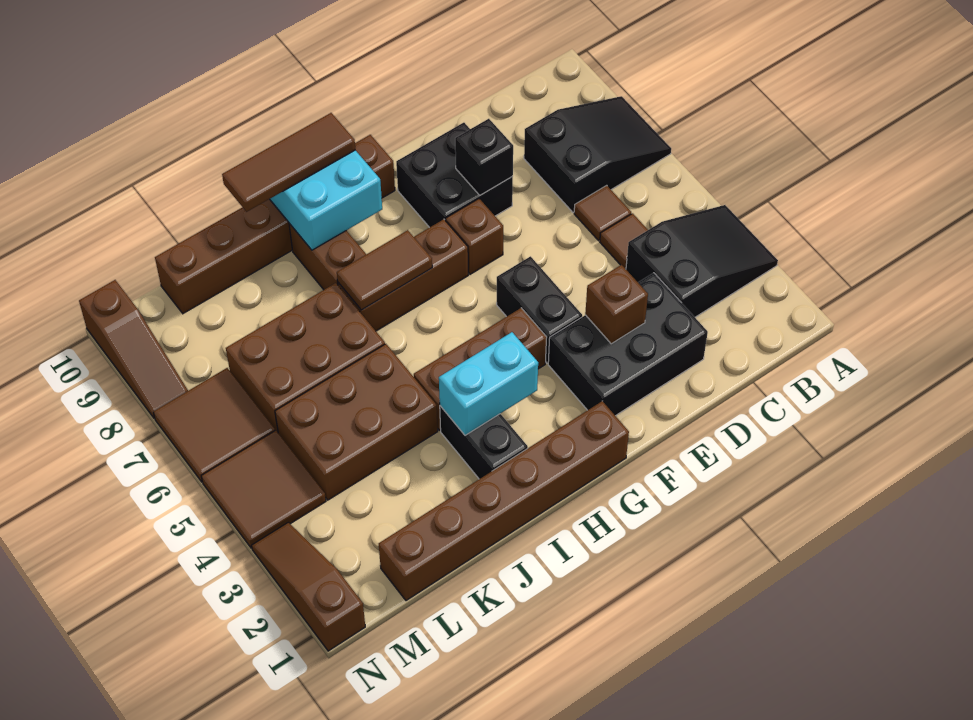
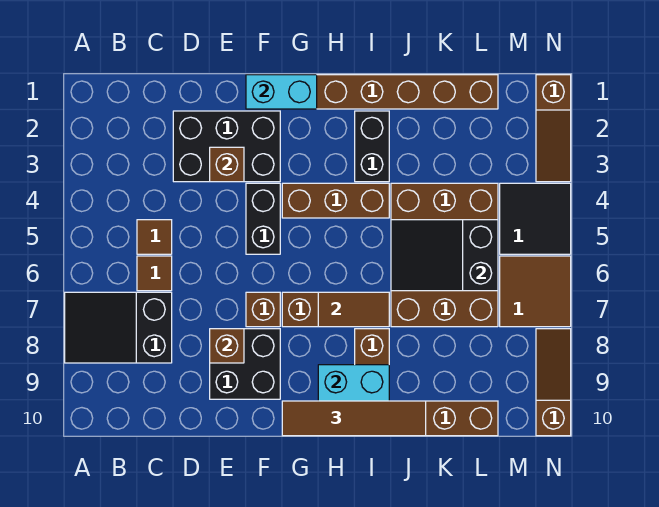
black slope A3:C4 level 1 top C -> black slope J5:L6 level 2 top L
black brick E8 level 2 -> brown brick E8 level 2
cyan brick H3:I3 level 2 -> cyan brick F1:G1 level 2
brown tile H10:J10 level 3 -> brown tile G10:J10 level 3
brown tile M4:N5 level 1 -> black tile M4:N5 level 1

